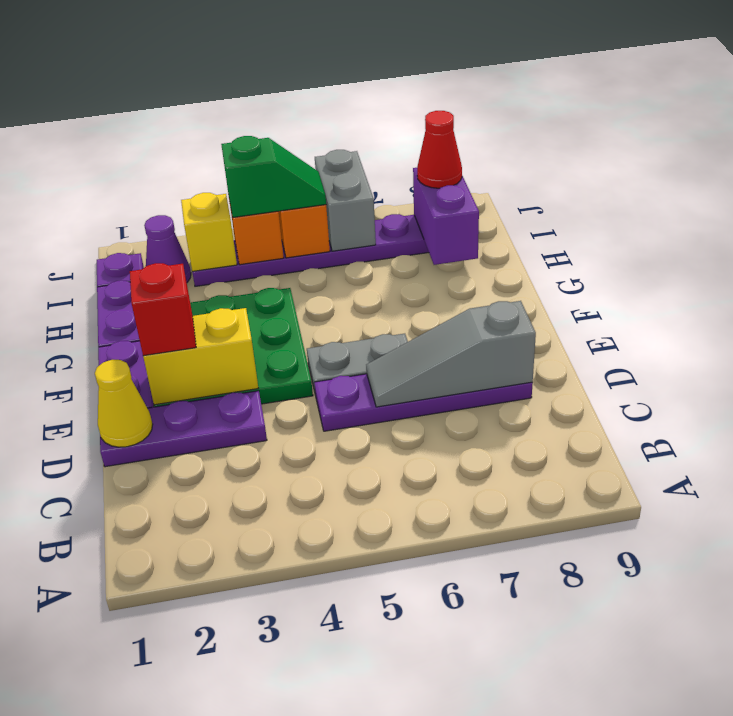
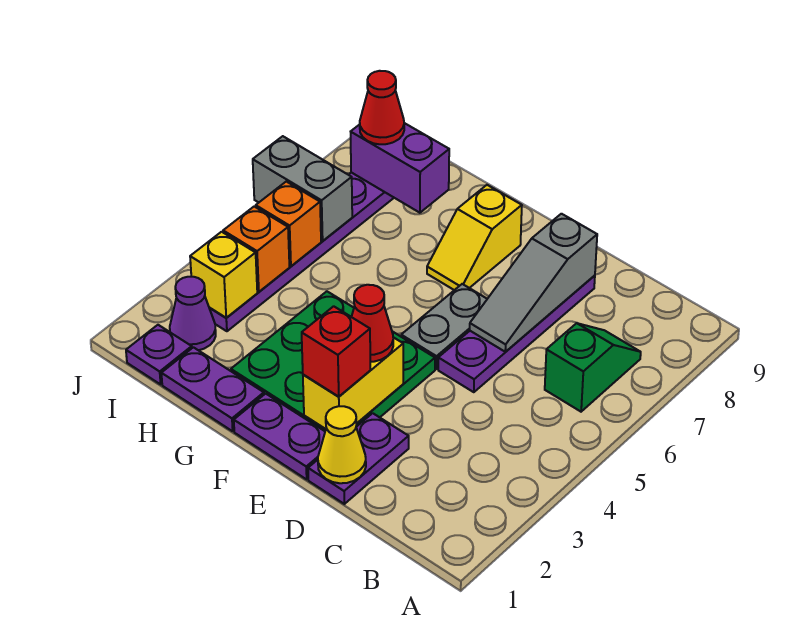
purple plate D1:D3 level 1 -> purple plate D1:D2 level 1
none -> red cone E3 level 3
none -> yellow slope F7:F8 level 1 top 8
green slope I4:I5 level 3 top 4 -> green slope B6:B7 level 1 top 6

